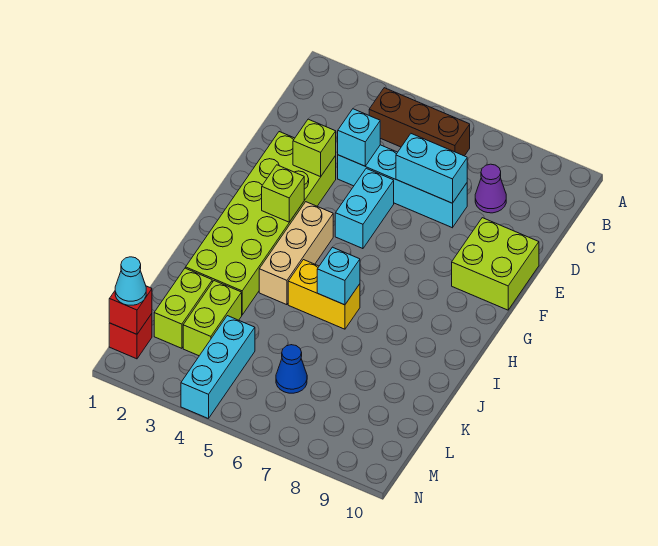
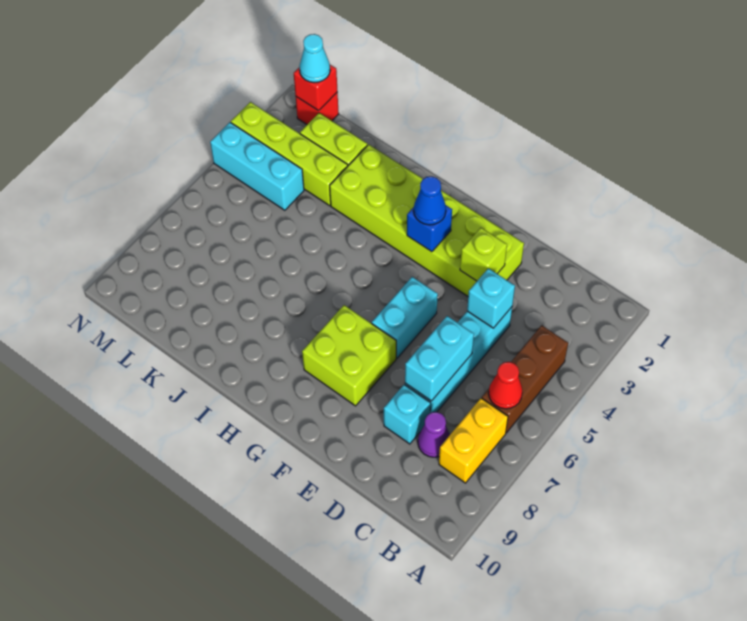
none -> red cone B6 level 2
cyan brick E5:F5 level 1 -> cyan brick F5:F6 level 1
lime brick E9:F10 level 1 -> lime brick F7:G8 level 1
lime brick G3 level 2 -> blue brick G3 level 2
tan brick G4:I4 level 1 -> none
yellow brick I5:I6 level 1 -> yellow brick B7:B8 level 1
cyan brick I6 level 2 -> cyan brick D8 level 1
lime brick K3:L3 level 1 -> lime brick K3:N3 level 1
blue cone L6 level 1 -> blue cone G3 level 3

